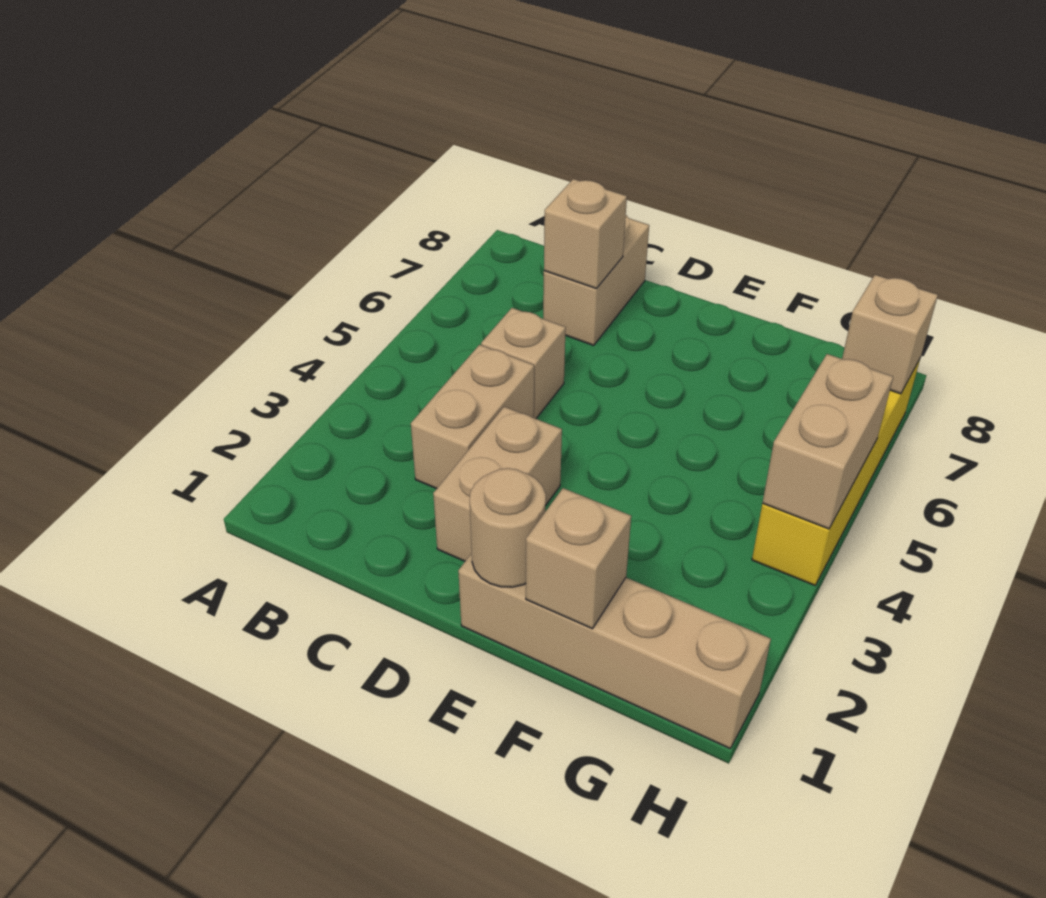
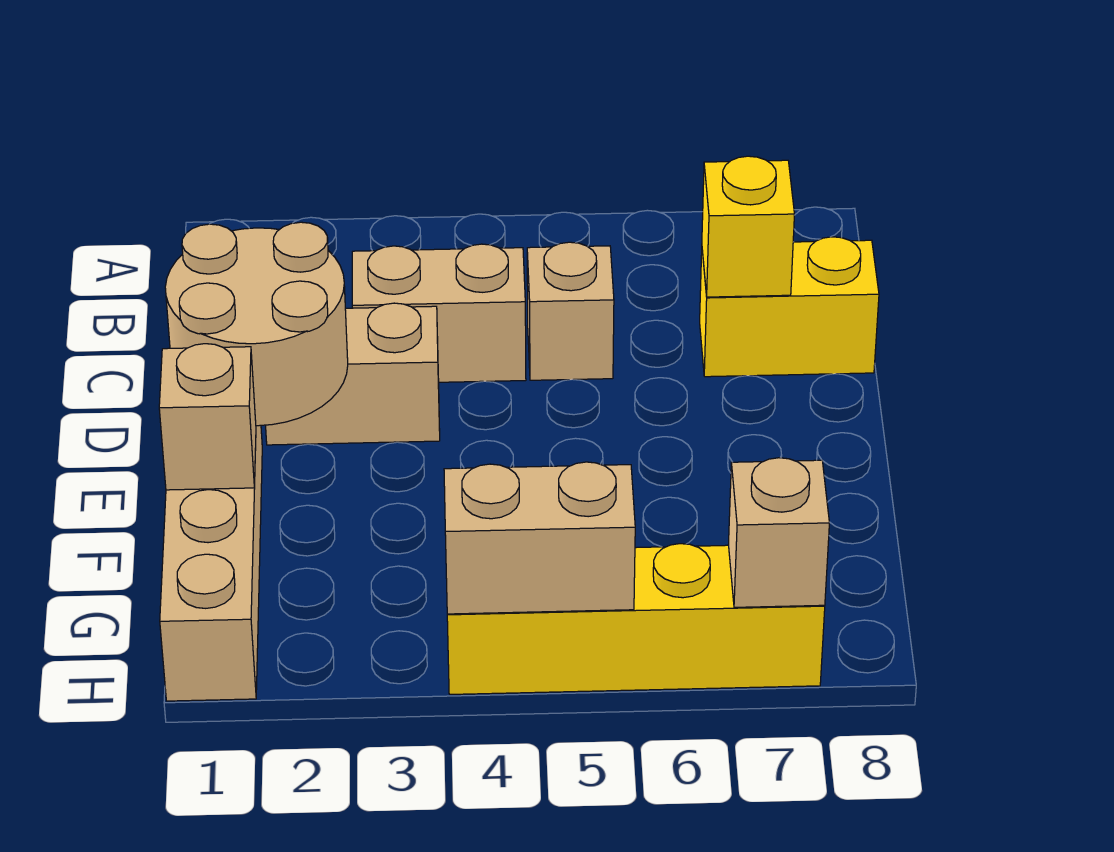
tan brick C7:C8 level 1 -> yellow brick C7:C8 level 1
tan brick C7 level 2 -> yellow brick C7 level 2
tan round brick E1 level 2 -> tan round brick D1:E2 level 2

